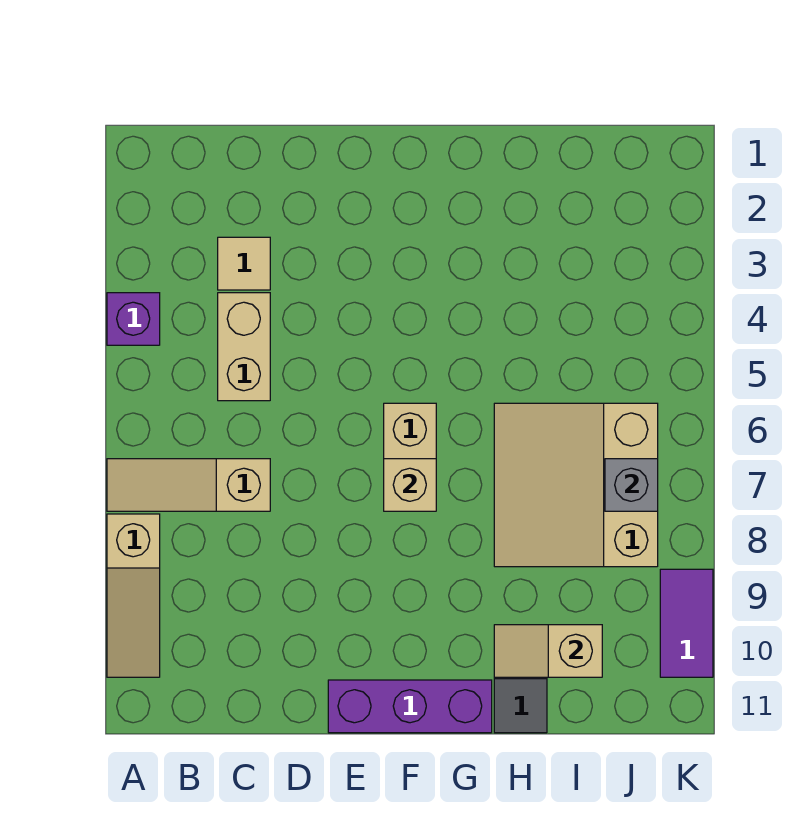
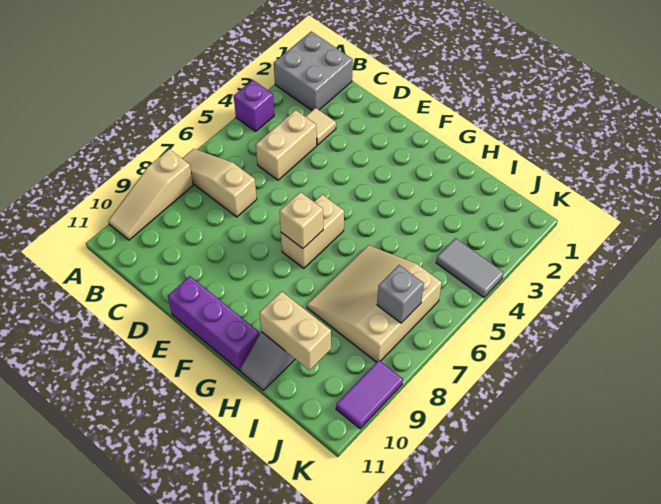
none -> grey brick A1:B2 level 1
tan slope H10:I10 level 2 top I -> tan brick H10:I10 level 2
none -> grey tile J4:K4 level 1

